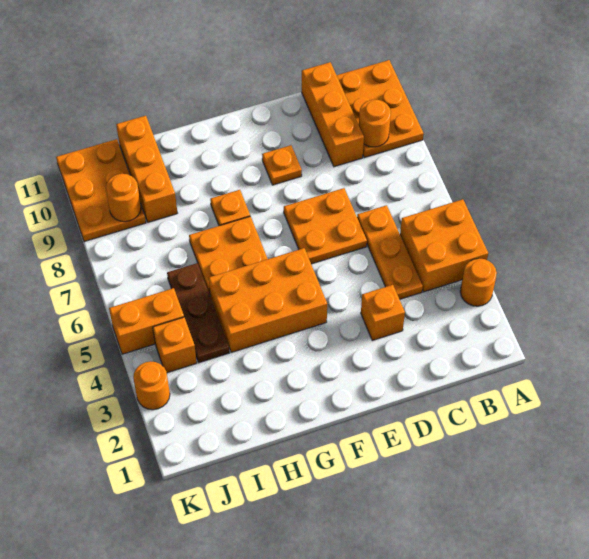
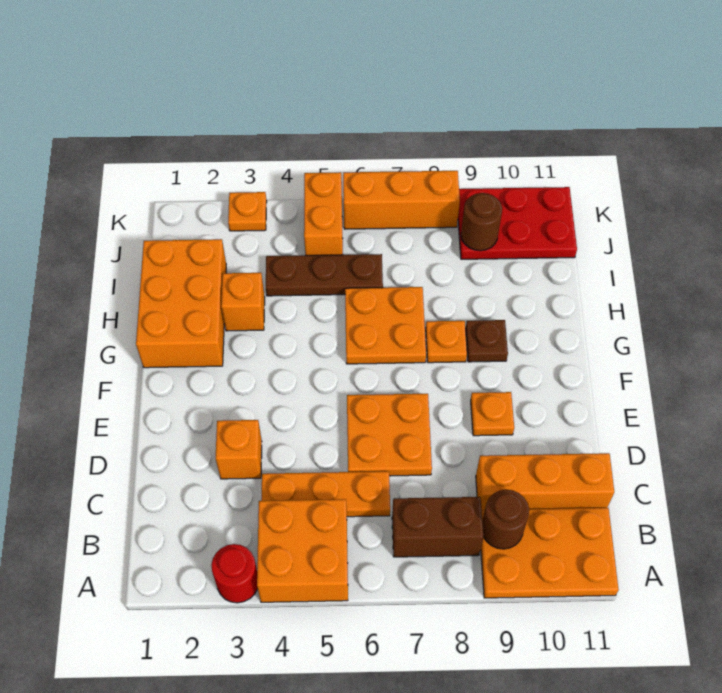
orange round brick A3 level 1 -> red round brick A3 level 1
none -> brown brick B7:B8 level 1
orange round brick B9 level 2 -> brown round brick B9 level 2
orange brick F4:H5 level 1 -> orange brick G1:I2 level 1
none -> brown plate G9 level 1
orange brick I9:I11 level 1 -> orange brick K6:K8 level 1
orange brick J4 level 1 -> orange brick H3 level 1
orange plate J9:K11 level 1 -> red plate J9:K11 level 1
orange round brick J9 level 2 -> brown round brick J9 level 2
orange round brick K3 level 1 -> orange plate K3 level 1

